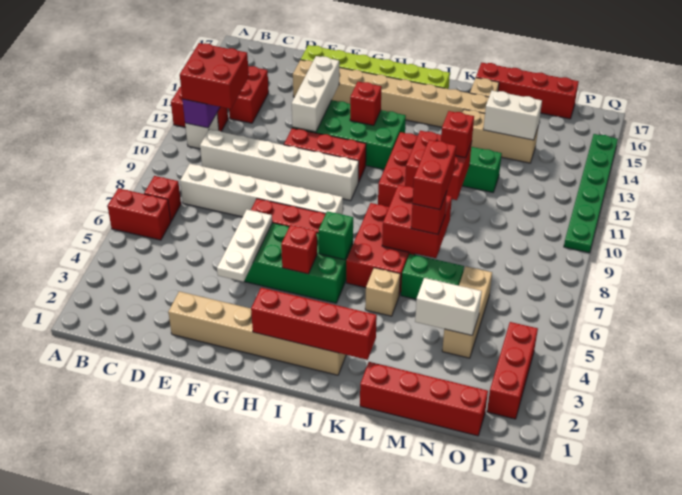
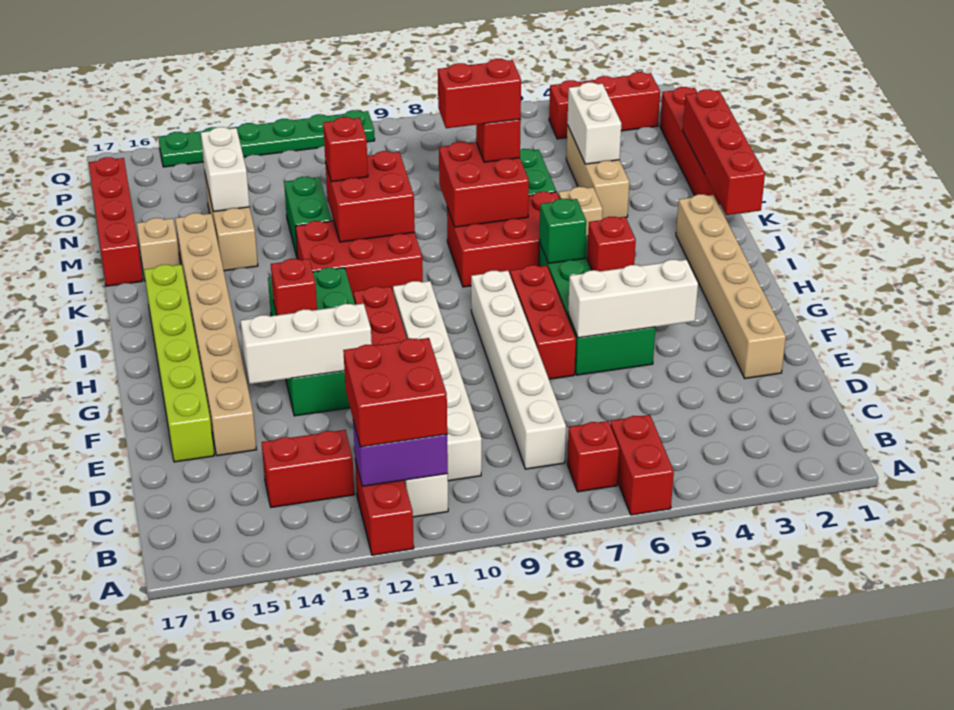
white plate F4:F6 level 2 -> white brick F4:F6 level 2
red brick H2:K2 level 2 -> red brick J1:M1 level 2
tan brick N4:N6 level 1 -> tan brick L4:N4 level 1

